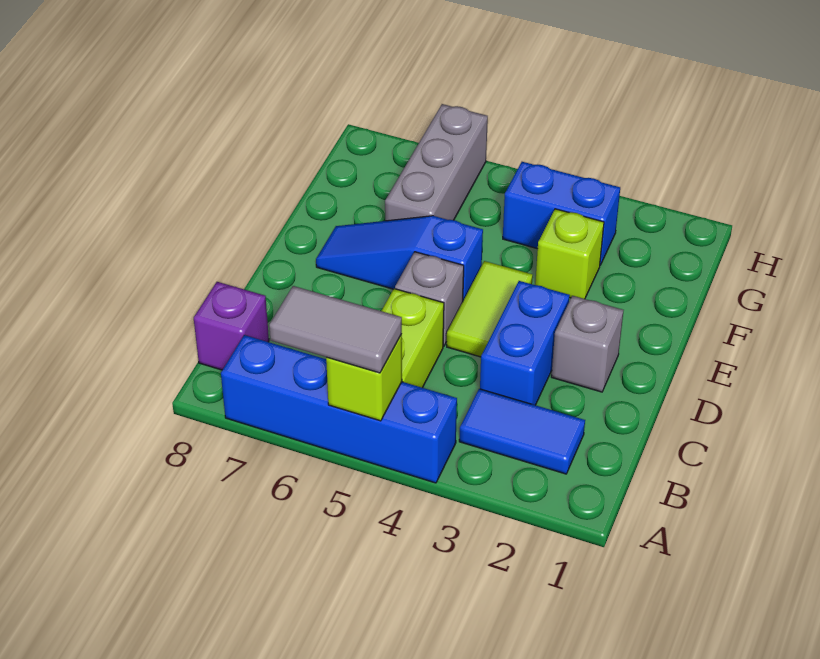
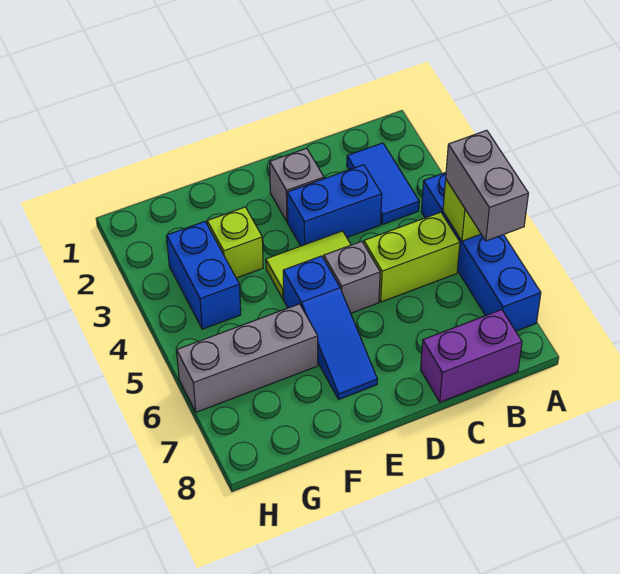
grey tile A5:A6 level 3 -> grey brick A5:A6 level 3
purple brick B8 level 1 -> purple brick B8:C8 level 1

